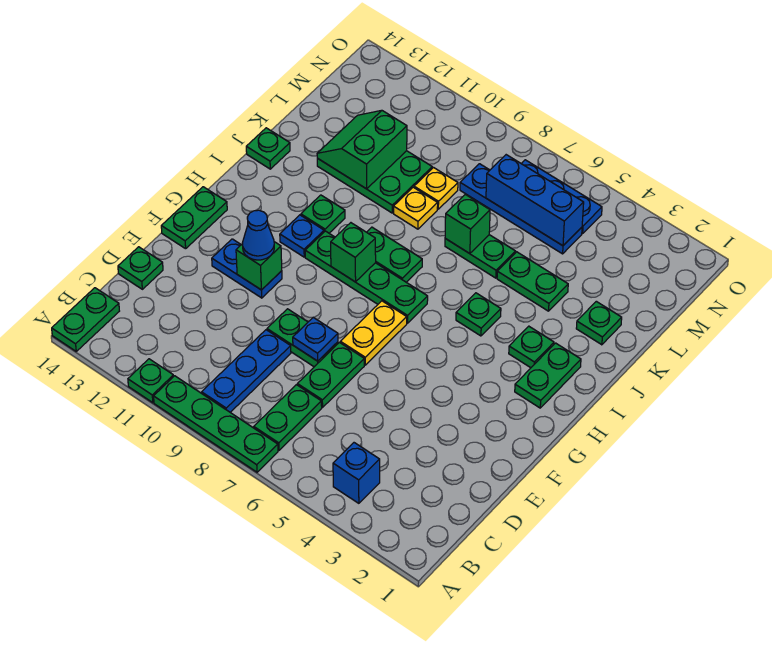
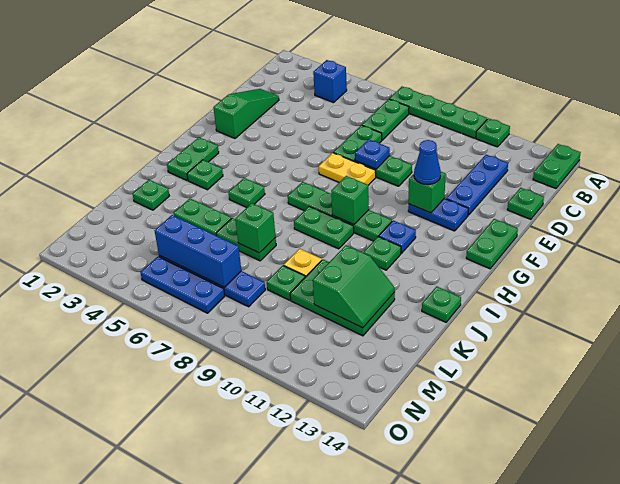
blue plate B9:D9 level 1 -> blue plate C12:E12 level 1
none -> green slope D2:F2 level 1 top F
yellow plate F7:G7 level 1 -> yellow plate F7:F8 level 1
yellow plate L9 level 1 -> green plate L9 level 1

